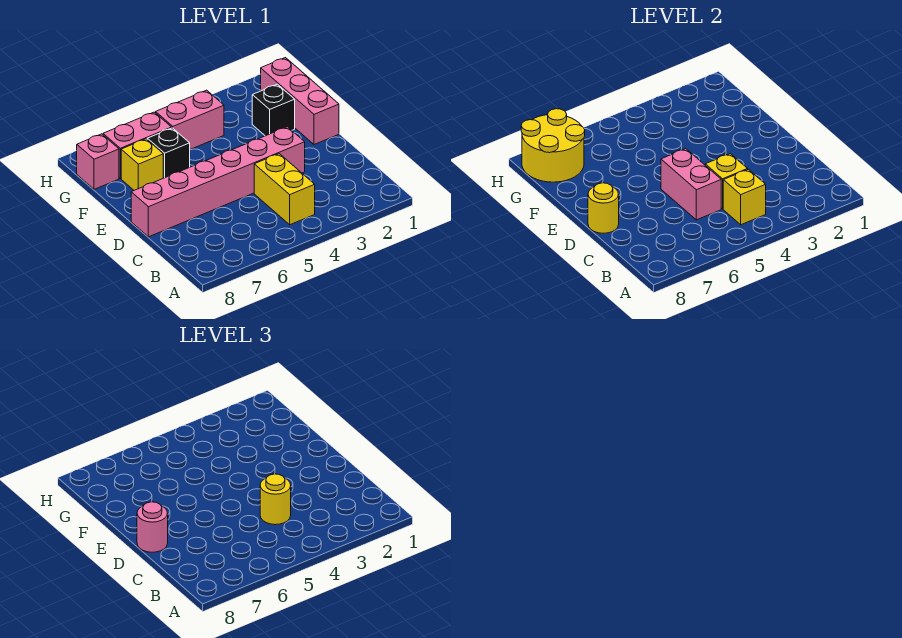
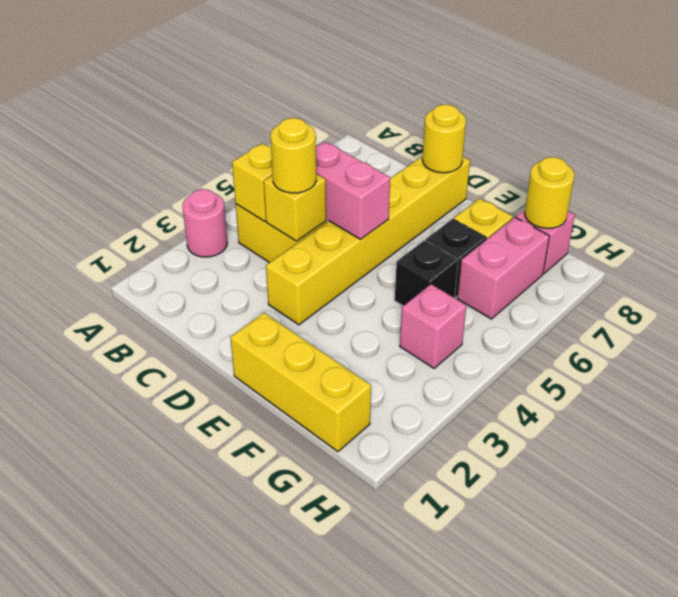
pink brick D3:D8 level 1 -> yellow brick D3:D8 level 1
pink round brick D8 level 3 -> pink round brick A3 level 1
pink brick E1:G1 level 1 -> yellow brick E1:G1 level 1
black brick F2 level 1 -> black brick F5 level 1
pink brick G4:G5 level 1 -> pink brick G4 level 1
yellow round brick G7:H8 level 2 -> yellow round brick G8 level 2

